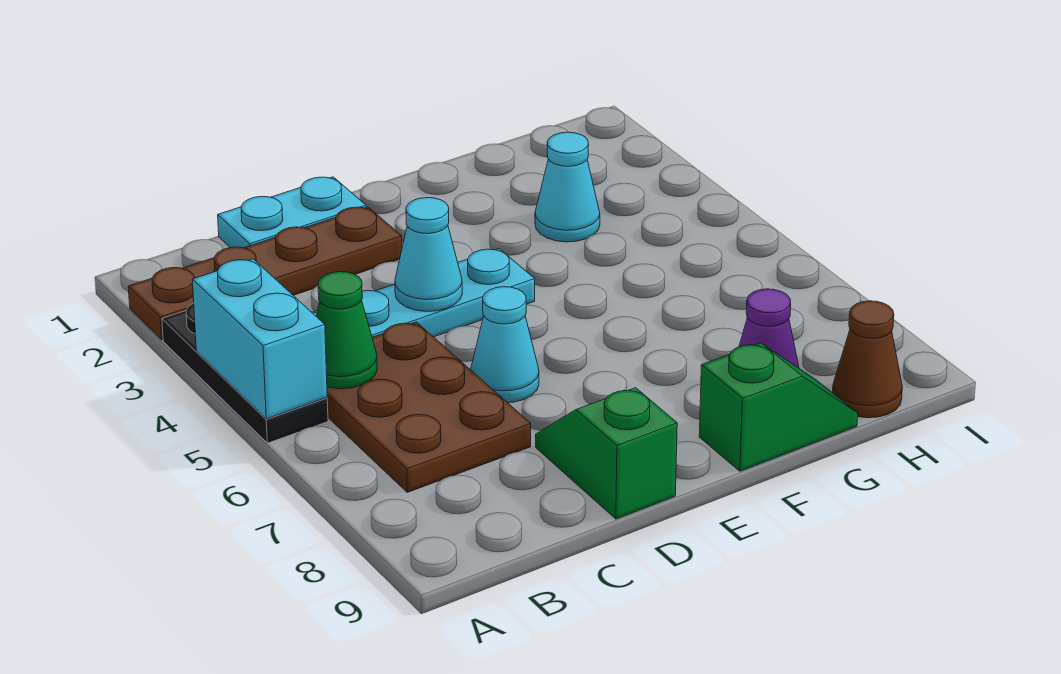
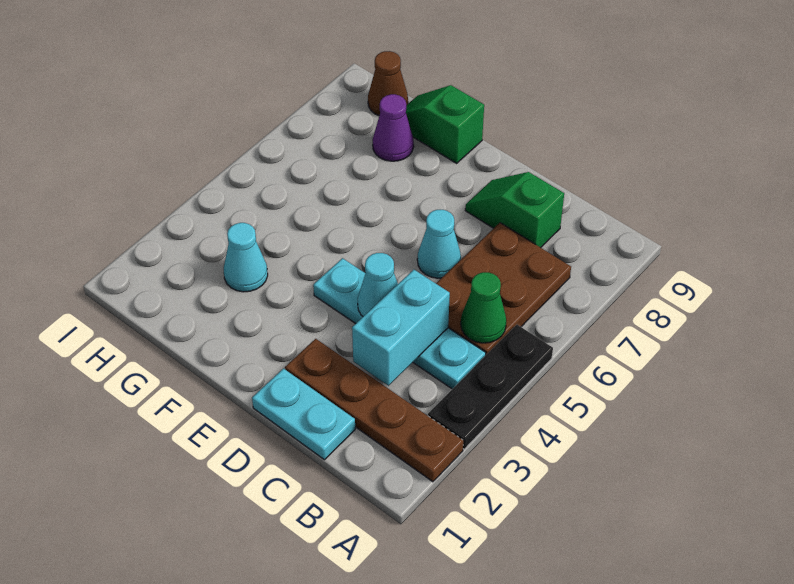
cyan brick A4:A5 level 2 -> cyan brick C3:C4 level 2
green slope D8:D9 level 1 top 9 -> green slope C8:D8 level 1 top C

